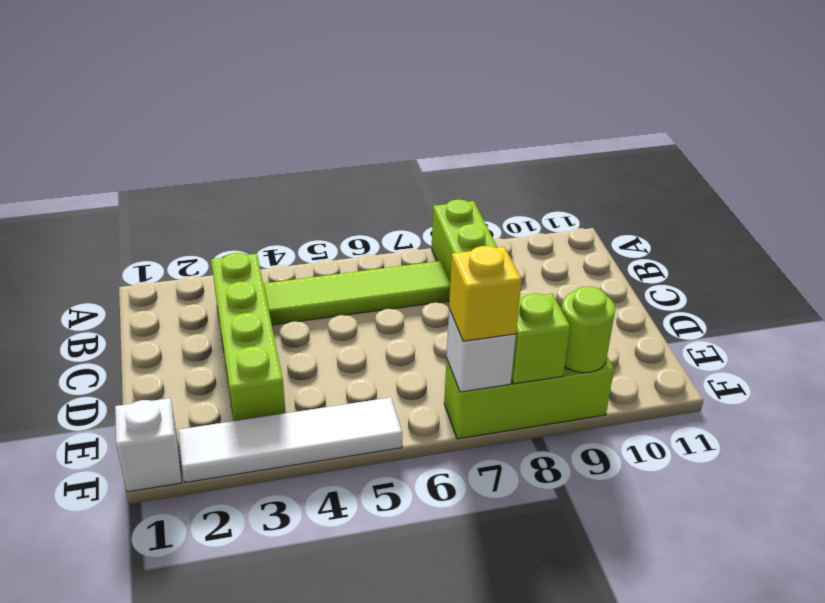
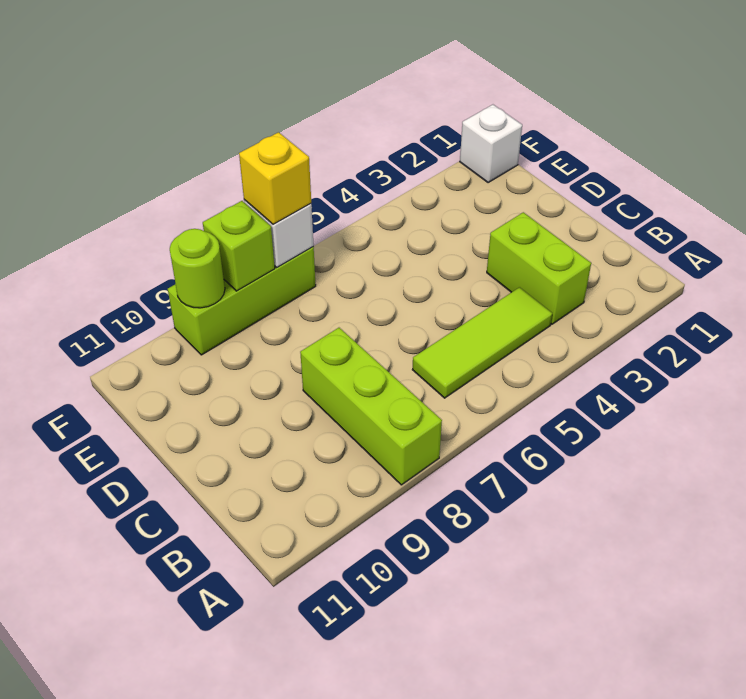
lime brick B3:E3 level 1 -> lime brick B3:C3 level 1
lime tile B4:B7 level 1 -> lime tile B4:B6 level 1
white tile F2:F5 level 1 -> none

